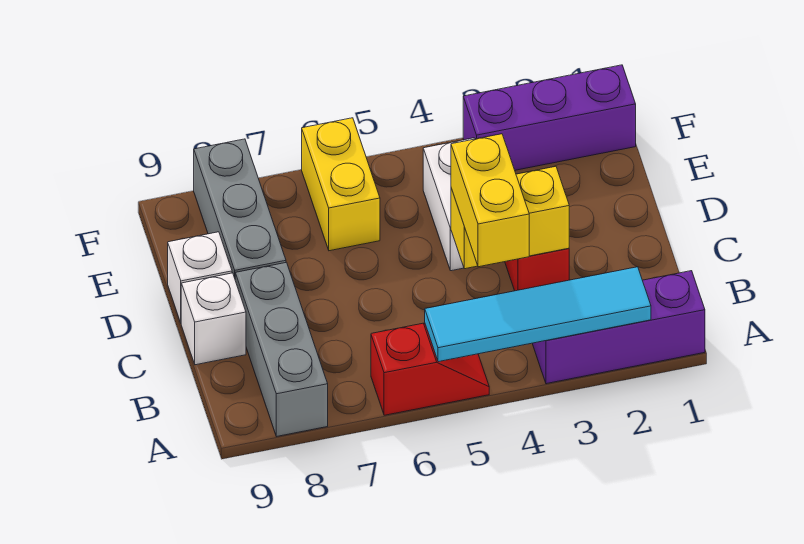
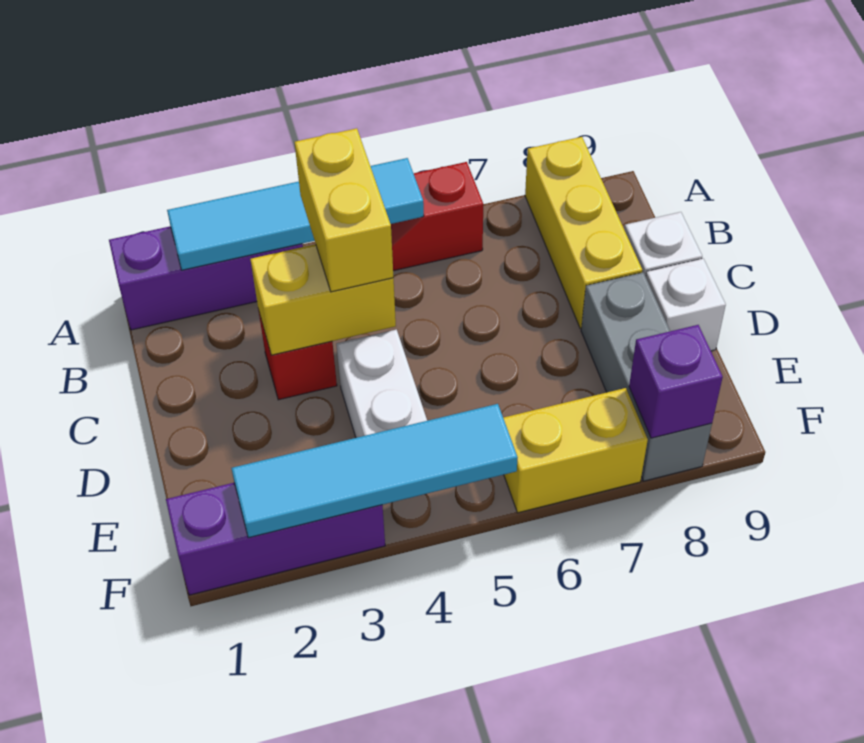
grey brick A8:C8 level 1 -> yellow brick A8:C8 level 1
yellow brick E6:F6 level 1 -> yellow brick F6:F7 level 1
none -> cyan tile F2:F5 level 2
none -> purple brick F8 level 2

